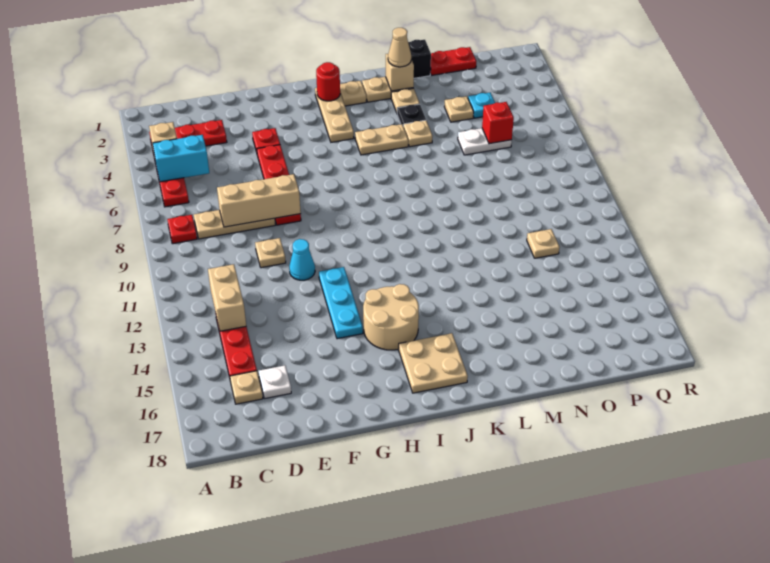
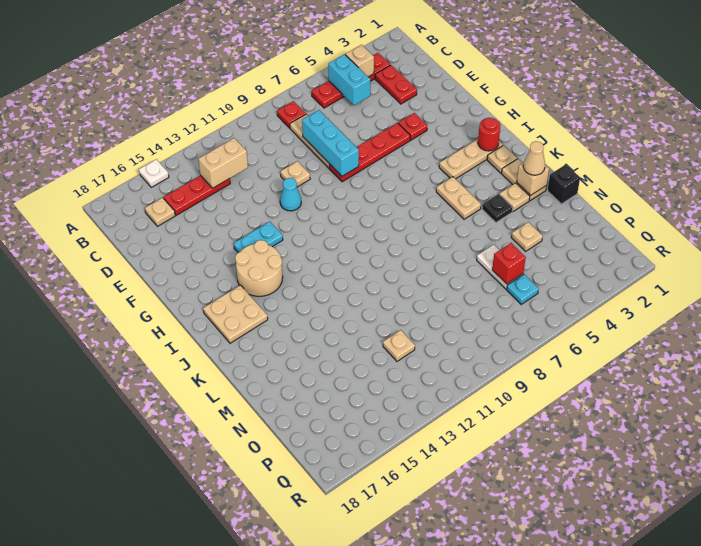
tan brick D8:F8 level 2 -> cyan brick D8:F8 level 2
white plate D16 level 1 -> white plate A15 level 1
cyan plate G12:G14 level 1 -> cyan plate G13:G14 level 1
tan plate L5 level 1 -> none
red plate N1:O1 level 1 -> none
cyan plate O4 level 1 -> cyan plate P6 level 1

